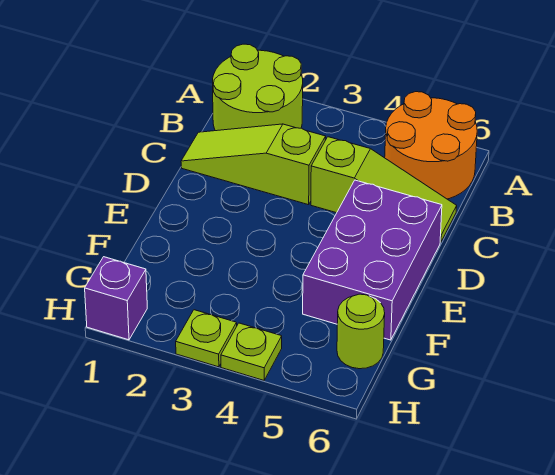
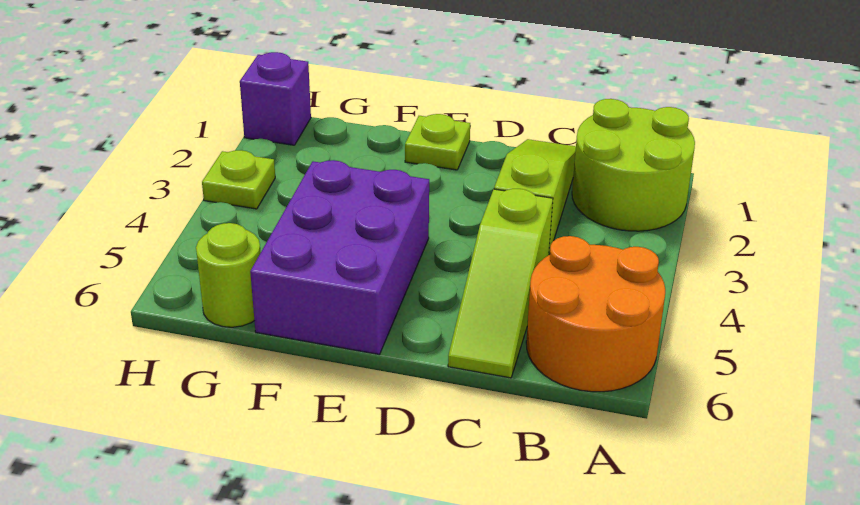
purple brick D5:F6 level 1 -> purple brick E4:F6 level 1
lime plate H4 level 1 -> lime plate E1 level 1

